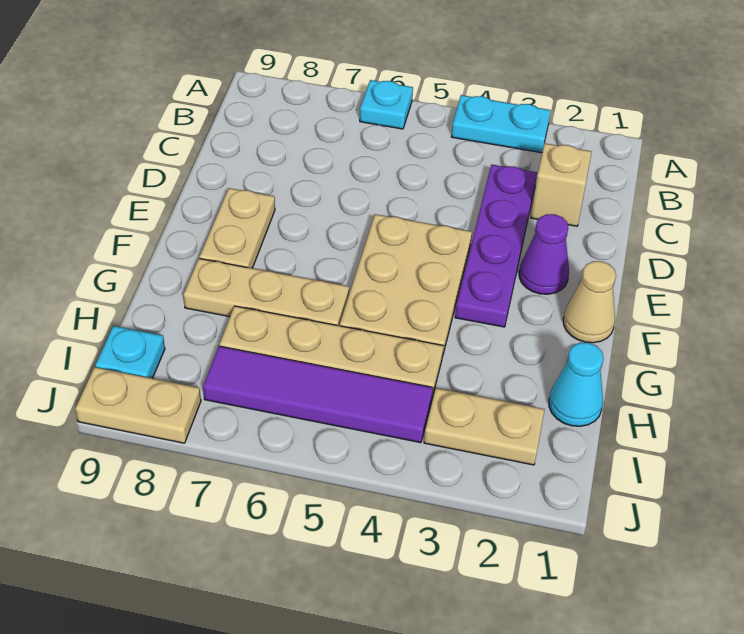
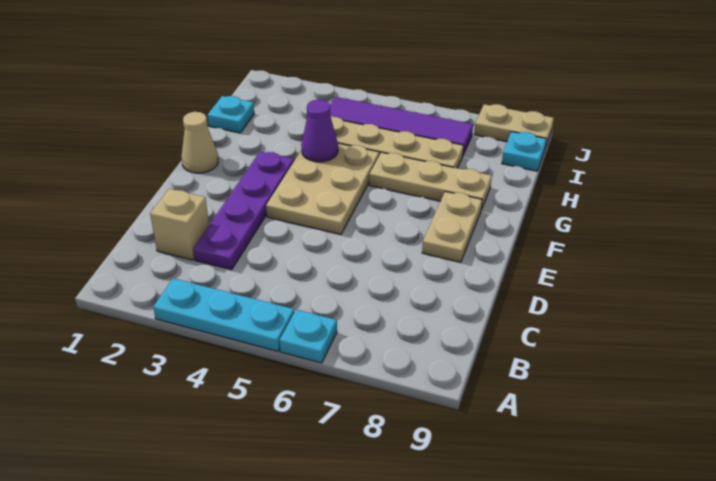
cyan plate A3:A4 level 1 -> cyan plate A3:A5 level 1
purple cone E2 level 1 -> purple cone G4 level 2
cyan cone H1 level 1 -> cyan plate H1 level 1
tan plate I2:I3 level 1 -> none

